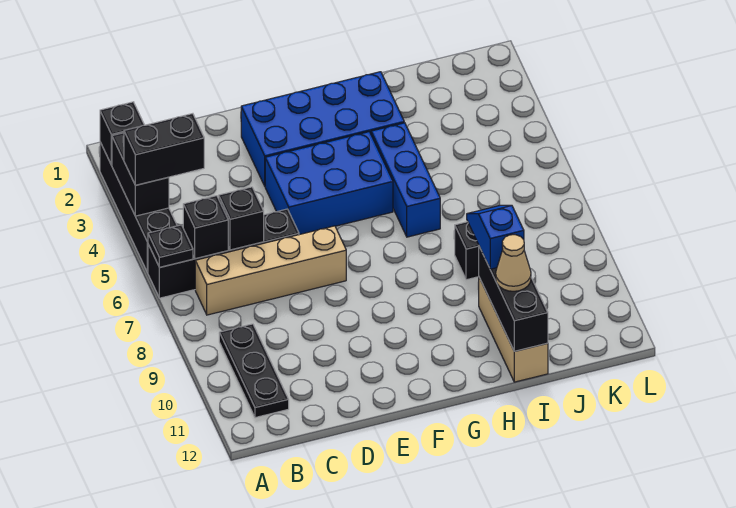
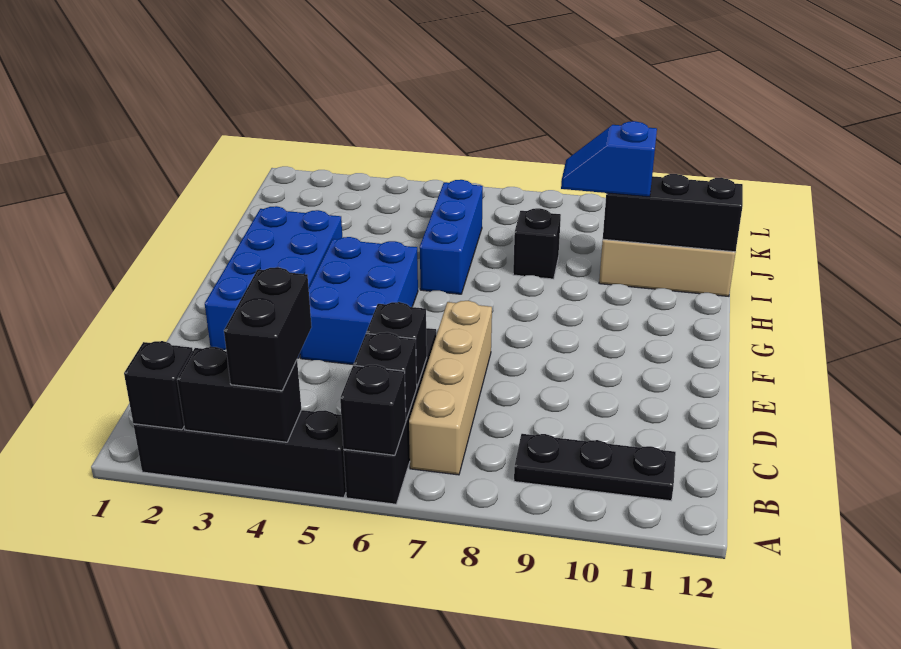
black plate A6 level 2 -> black brick A6 level 2
blue brick H4:H6 level 1 -> blue brick H6:J6 level 1
tan cone I11 level 3 -> none

